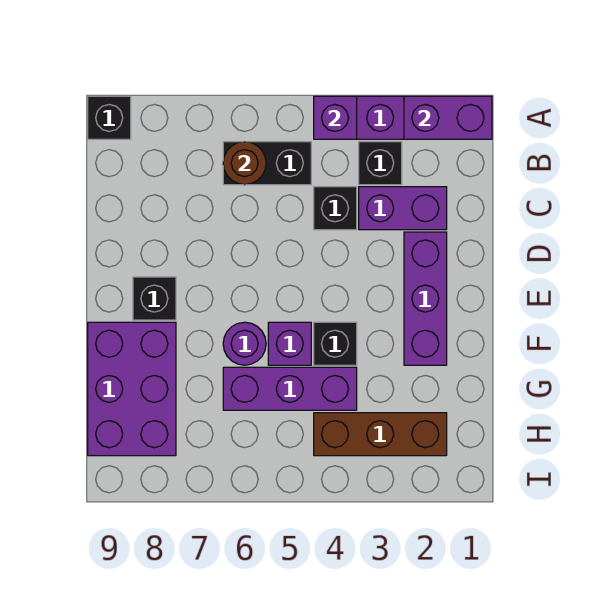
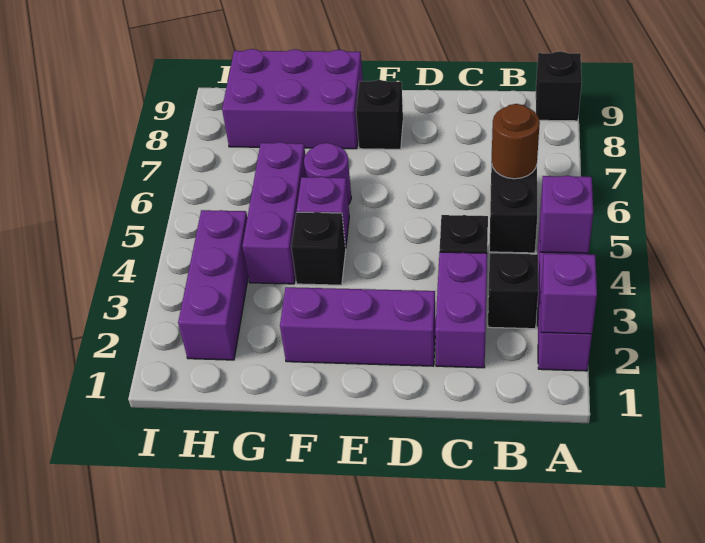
purple brick A1:A2 level 2 -> purple brick A2 level 2
brown brick H2:H4 level 1 -> purple brick H2:H4 level 1

